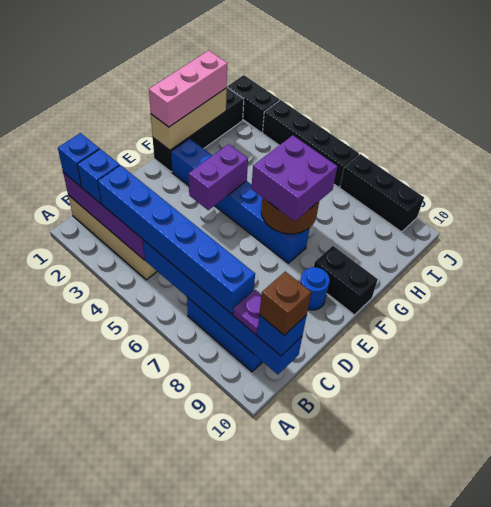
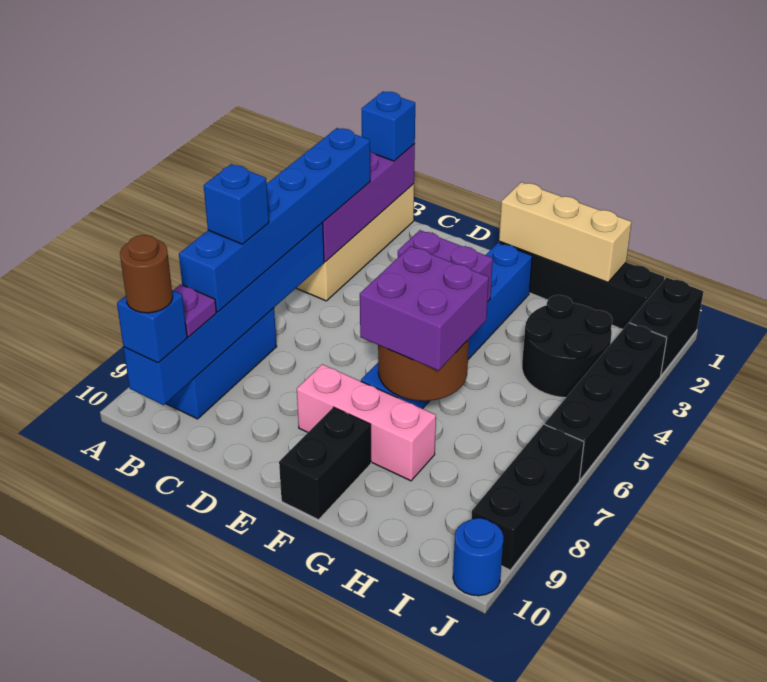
blue brick B2 level 3 -> blue brick B7 level 4
brown brick B10 level 4 -> brown round brick B10 level 4
blue round brick E9 level 1 -> blue round brick J10 level 1
pink brick F1:H1 level 3 -> pink brick E8:G8 level 1
none -> black round brick H3:I4 level 1

